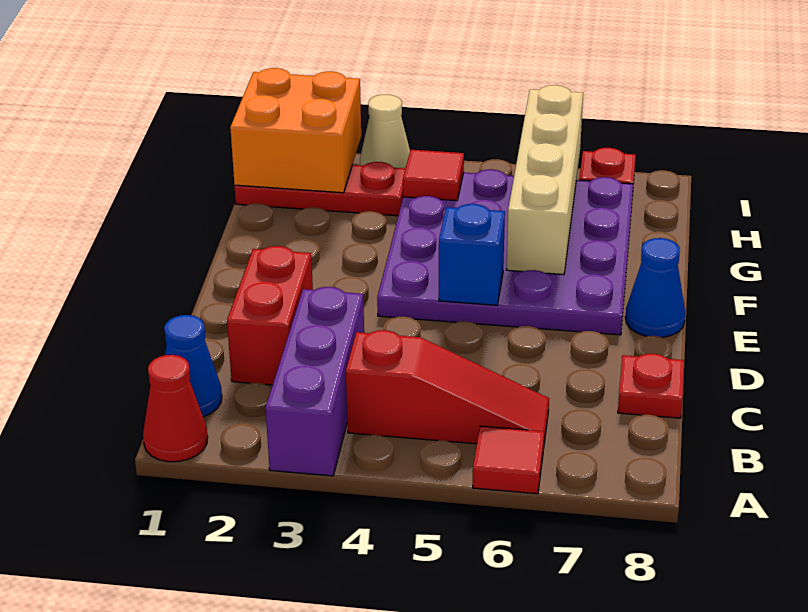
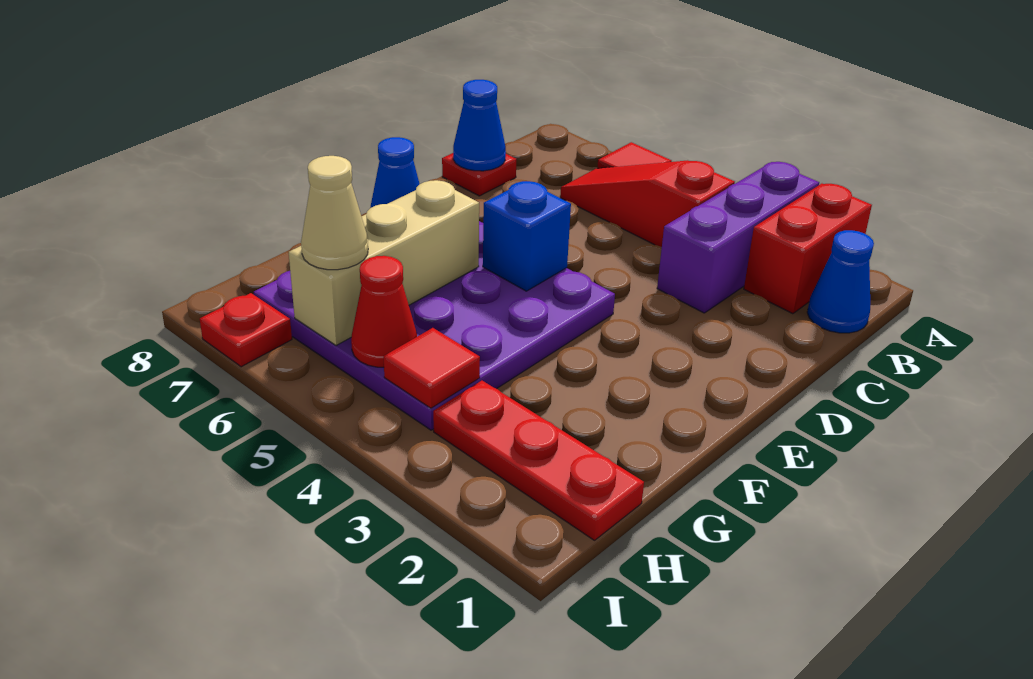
red cone A1 level 1 -> red cone H5 level 2
red brick C2:D2 level 1 -> red brick A2:B2 level 1
none -> blue cone C8 level 2
tan brick F6:I6 level 2 -> tan brick F6:H6 level 2
orange brick H1:I2 level 2 -> none
tan cone I3 level 1 -> tan cone H6 level 3

